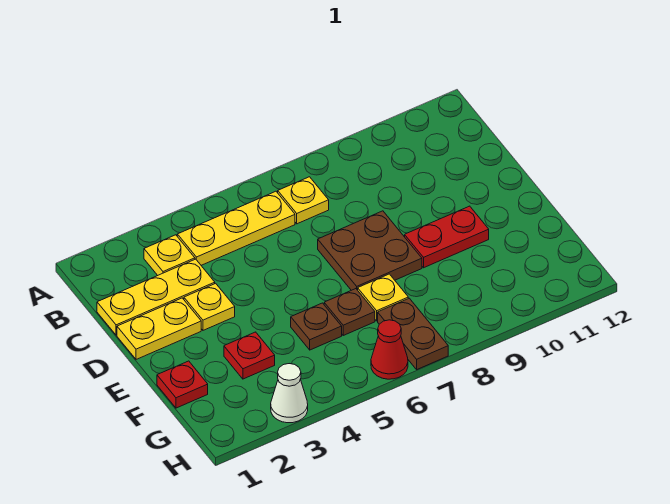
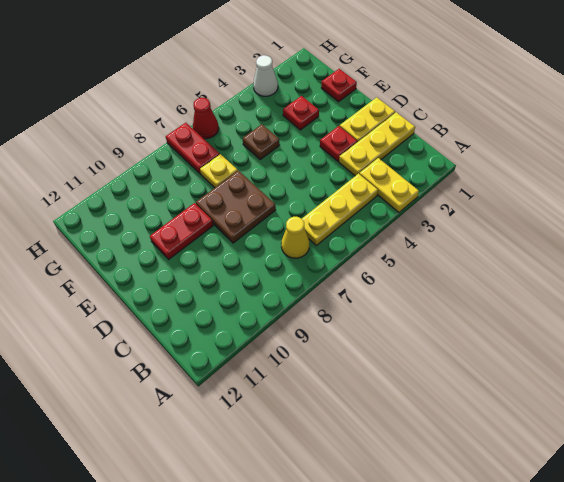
yellow plate B3 level 1 -> yellow plate A3:B3 level 1
yellow plate B7 level 1 -> yellow cone B7 level 1
yellow plate D3 level 1 -> red plate D3 level 1
brown plate F6 level 1 -> none
brown plate G7:H7 level 1 -> red plate G7:H7 level 1

